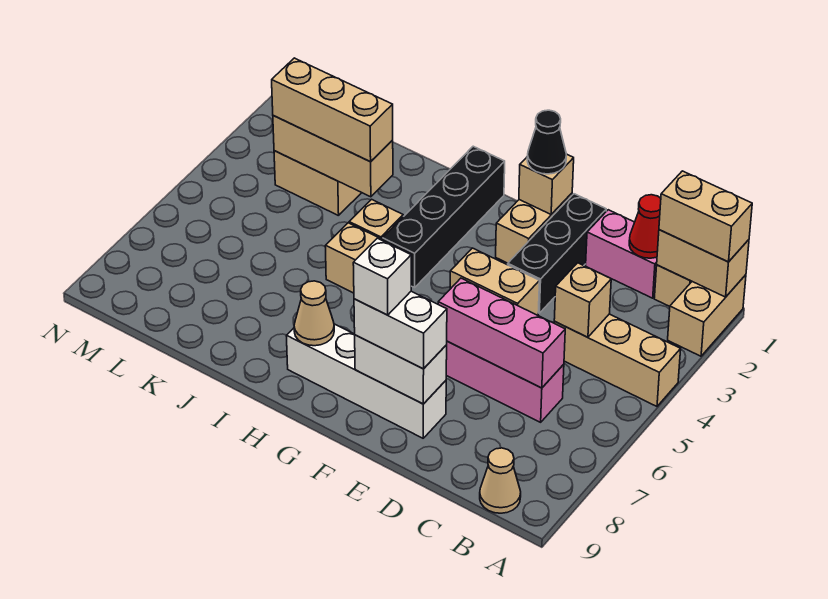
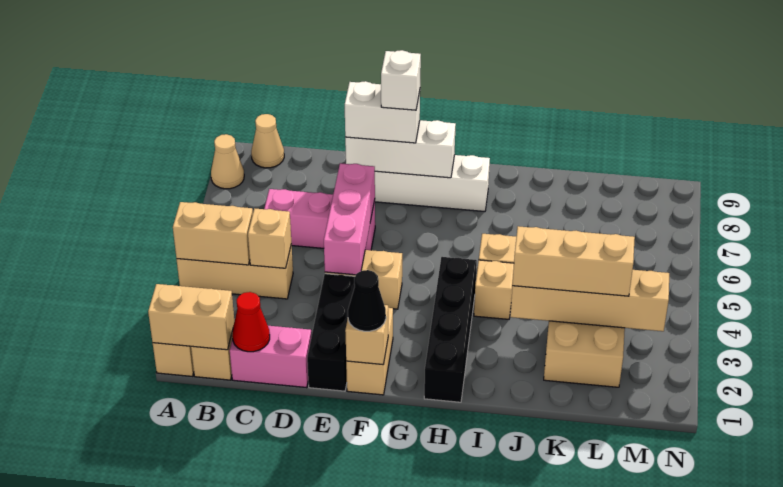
tan brick A1:B1 level 3 -> tan brick A4:B4 level 2
pink brick C6:E6 level 2 -> pink brick E4:E6 level 2
white brick E8:F8 level 2 -> white brick E8:G8 level 2
tan cone H8 level 2 -> tan cone A8 level 1
tan brick J3:L3 level 2 -> tan brick J3:M3 level 2

